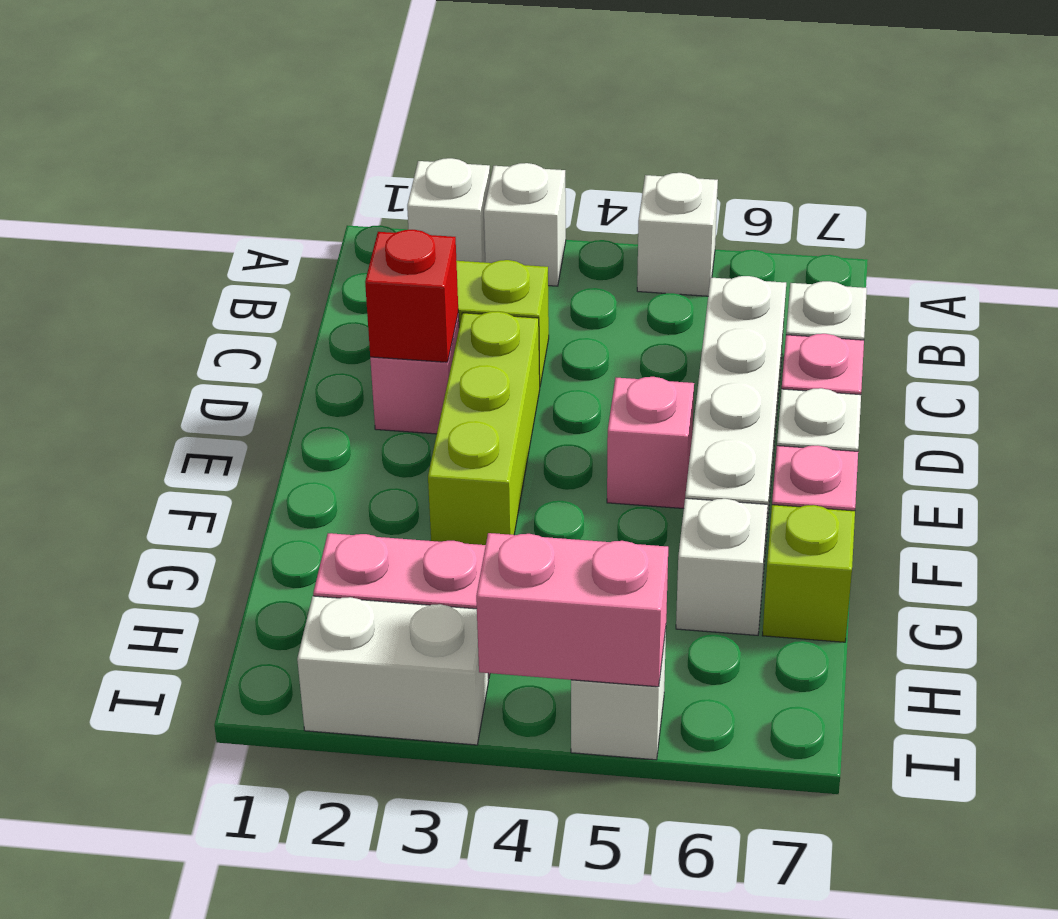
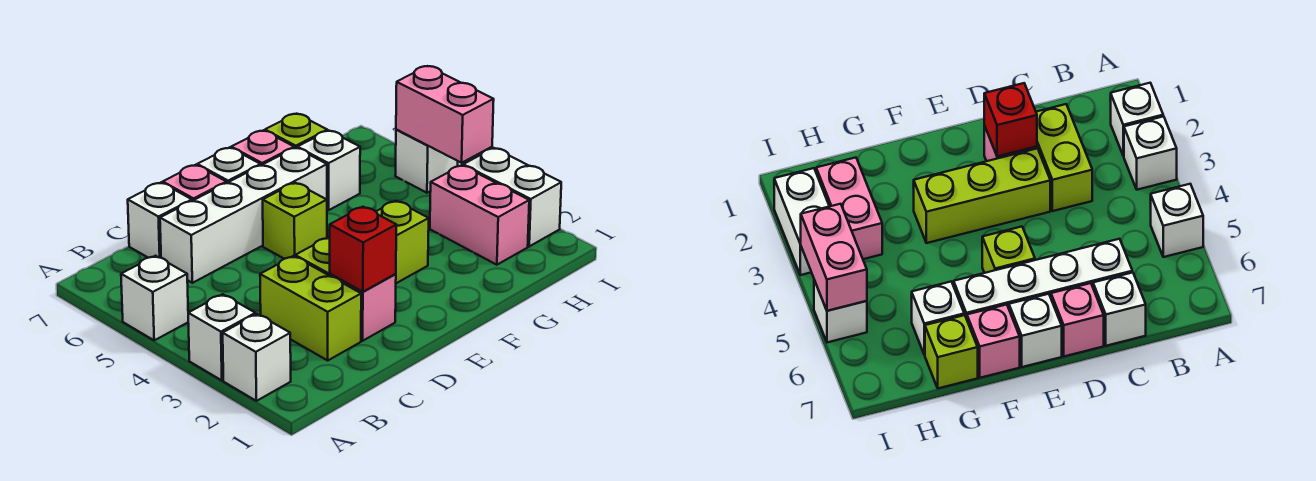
pink brick E5 level 1 -> lime brick E5 level 1

